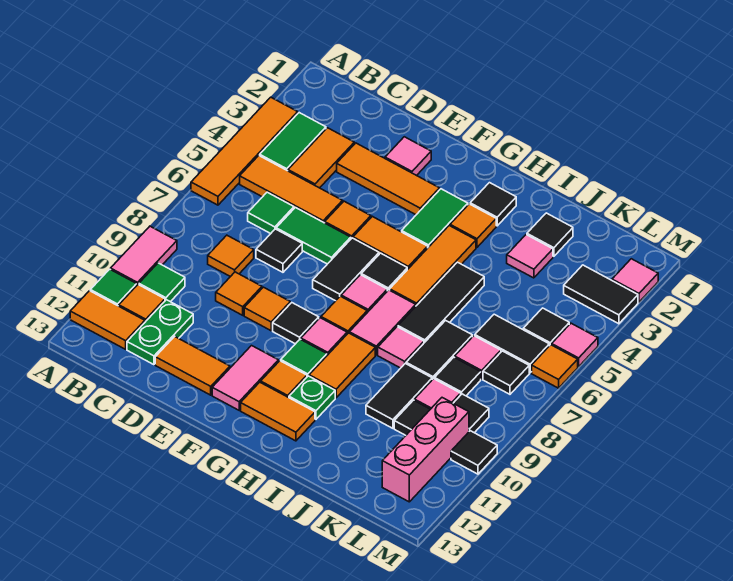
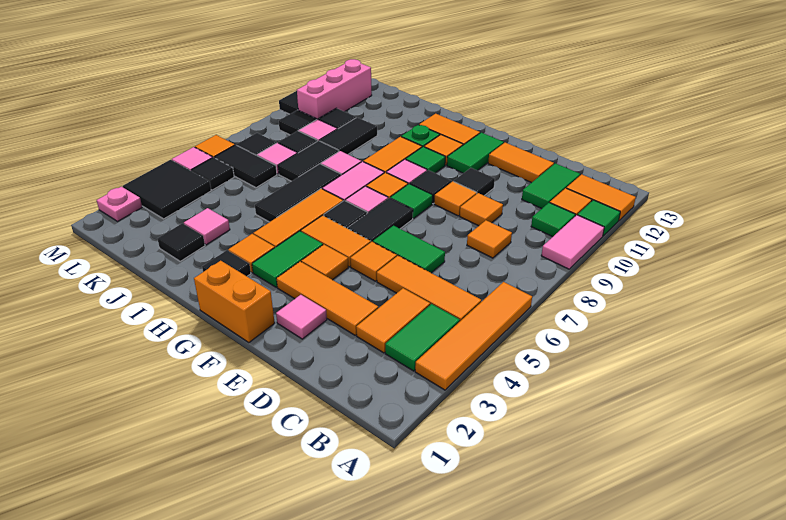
green tile C6 level 1 -> green tile F8 level 1
green plate C11:C12 level 1 -> green tile C11:C12 level 1
black tile D7 level 1 -> black tile E10 level 1
none -> orange brick F1:G1 level 1
none -> orange tile F4 level 1
pink tile F11:F12 level 1 -> green tile F11:F12 level 1
black tile L3:M3 level 1 -> black tile L3:M4 level 1
pink tile M2 level 1 -> pink plate M2 level 1

